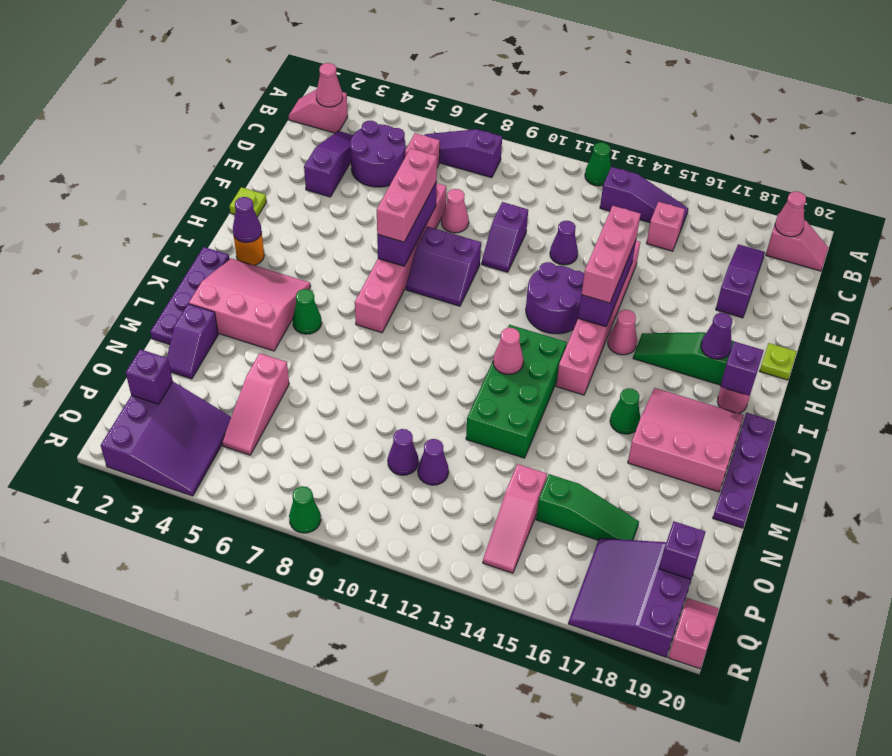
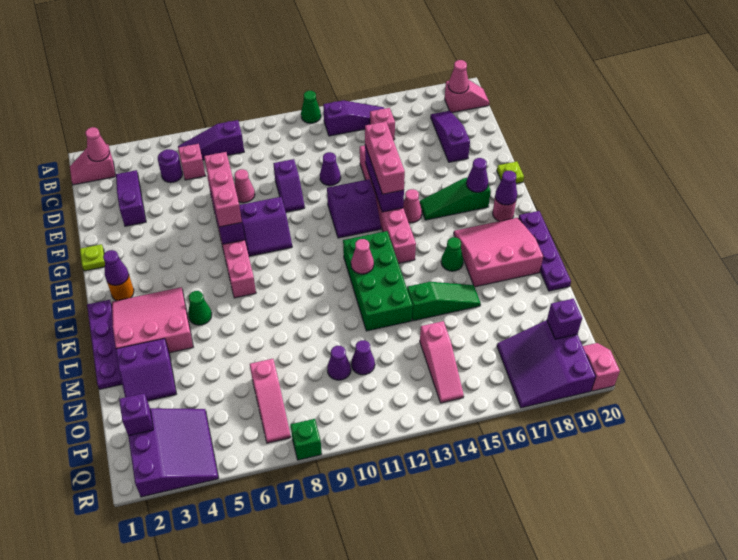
purple round brick C4:D5 level 1 -> purple round brick C5 level 1
purple round brick G12:H13 level 1 -> purple slope G12:H13 level 1 top G
purple brick I19 level 2 -> purple cone I19 level 2
purple slope M2:N2 level 1 top M -> purple slope M2:N3 level 1 top M
pink slope N5:P5 level 1 top N -> pink slope O7:Q7 level 1 top O
green slope O15:O17 level 1 top 15 -> green slope M14:M16 level 1 top 14
green cone R8 level 1 -> green brick R8 level 1

